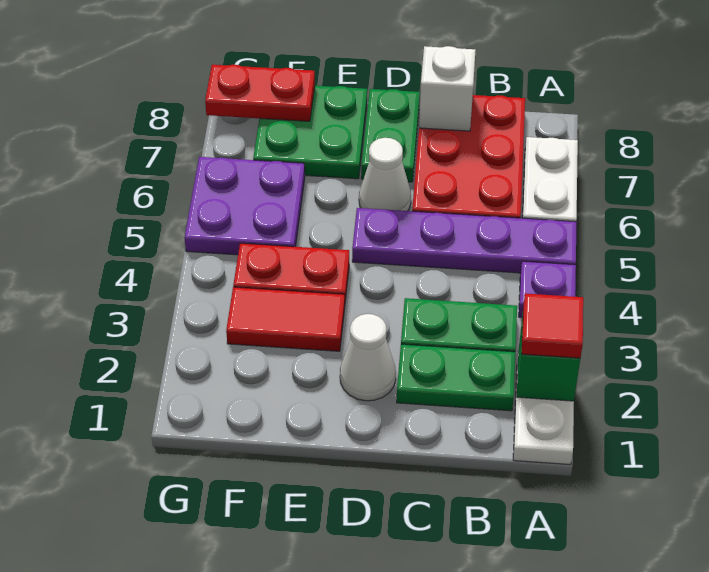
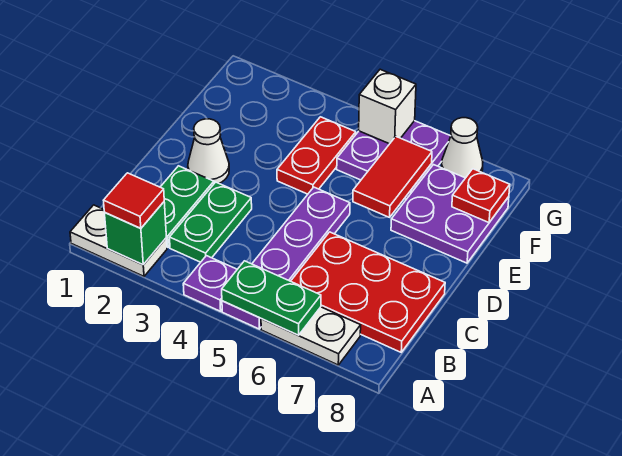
white brick C8 level 2 -> white brick G5 level 2
white cone D6 level 1 -> white cone G7 level 1
green plate D7:D8 level 1 -> green plate A5:A6 level 2
red tile E3:F3 level 1 -> red tile E6:F6 level 2
green plate E7:F8 level 1 -> purple plate E7:F8 level 1
red plate F8:G8 level 2 -> red plate F8 level 2

